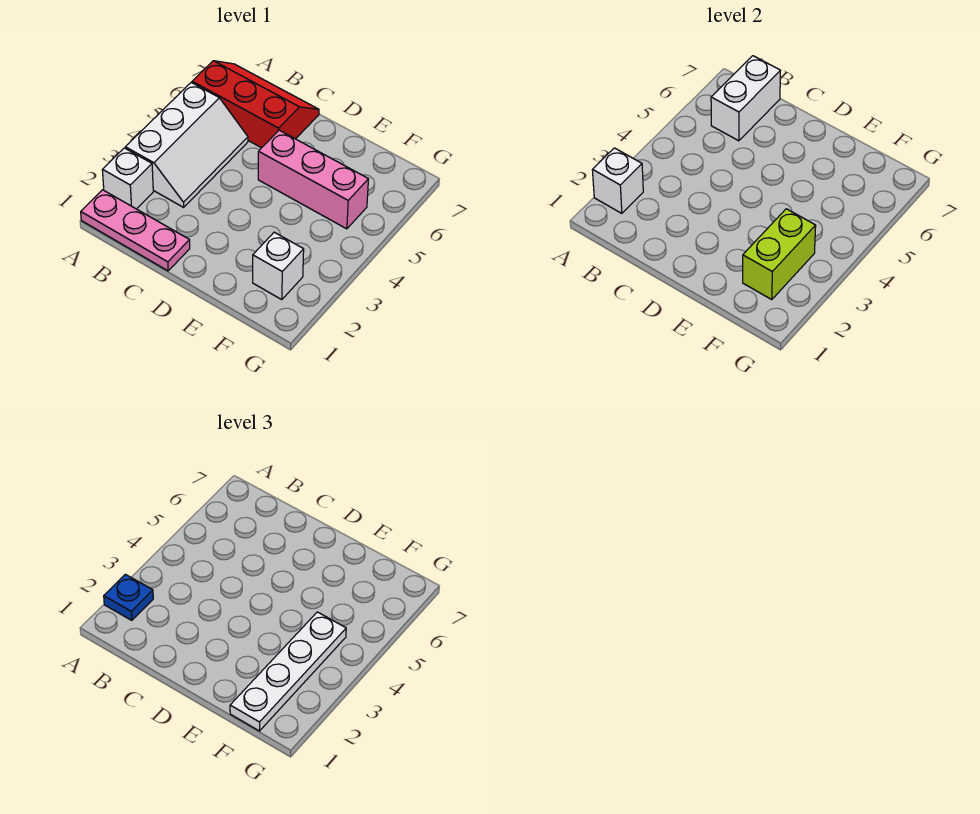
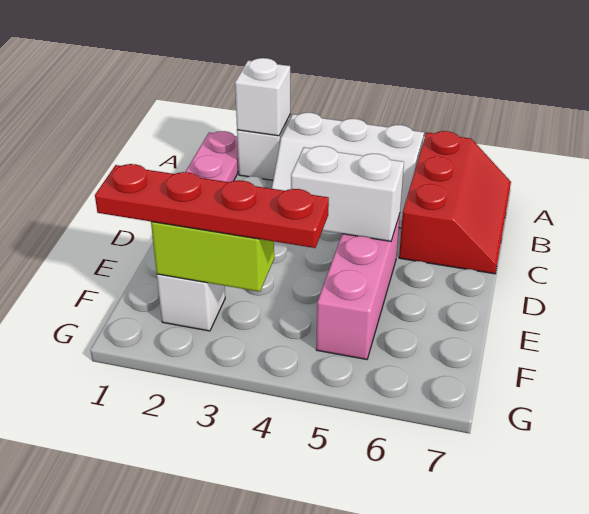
blue plate A2 level 3 -> none
white brick B6:B7 level 2 -> white brick D4:D5 level 2
white plate F1:F4 level 3 -> red plate F1:F4 level 3

